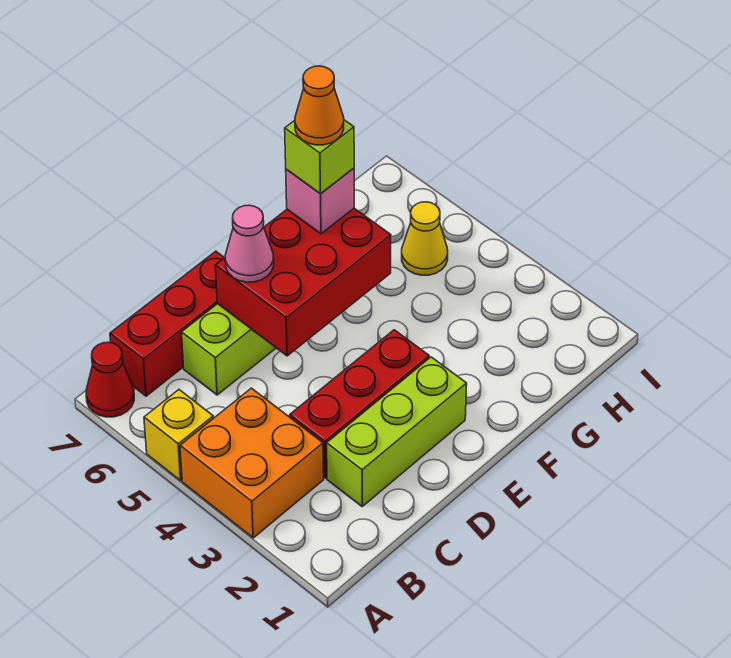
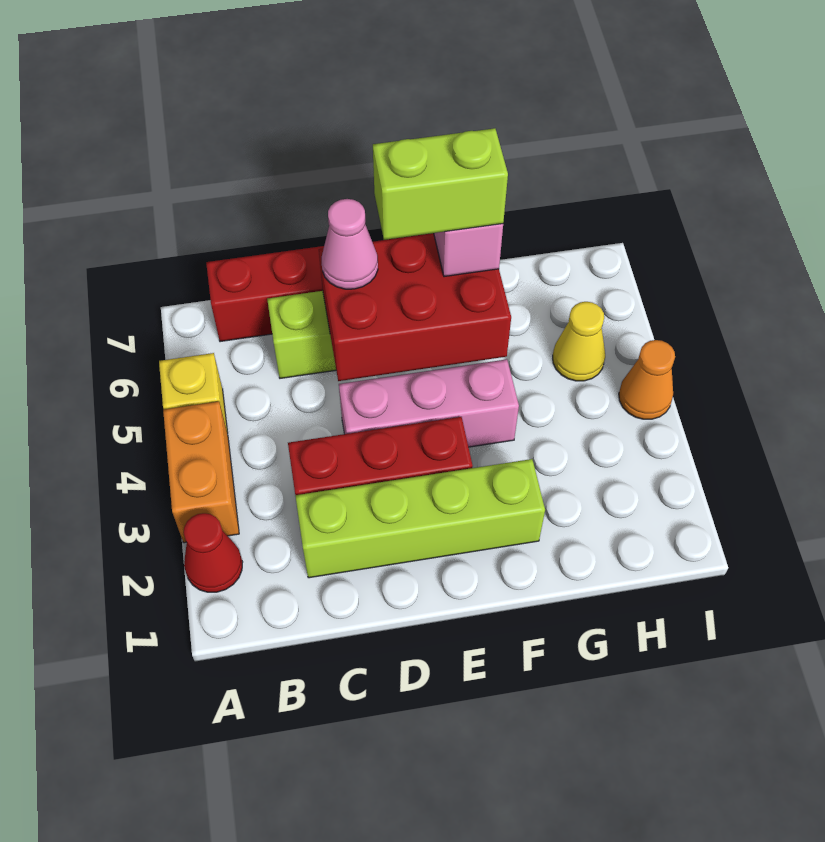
orange brick A3:B4 level 1 -> orange brick A3:A4 level 1
red cone A7 level 1 -> red cone A2 level 1
lime brick C2:E2 level 1 -> lime brick C2:F2 level 1
none -> pink brick D4:F4 level 1
lime brick F6 level 4 -> lime brick E6:F6 level 4
orange cone F6 level 5 -> orange cone I4 level 1

